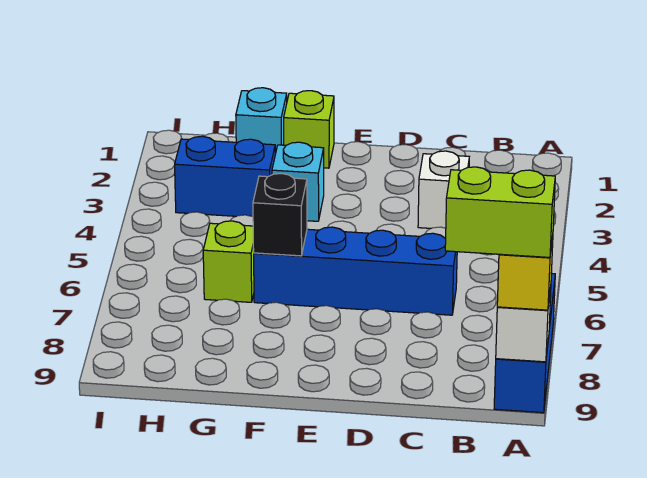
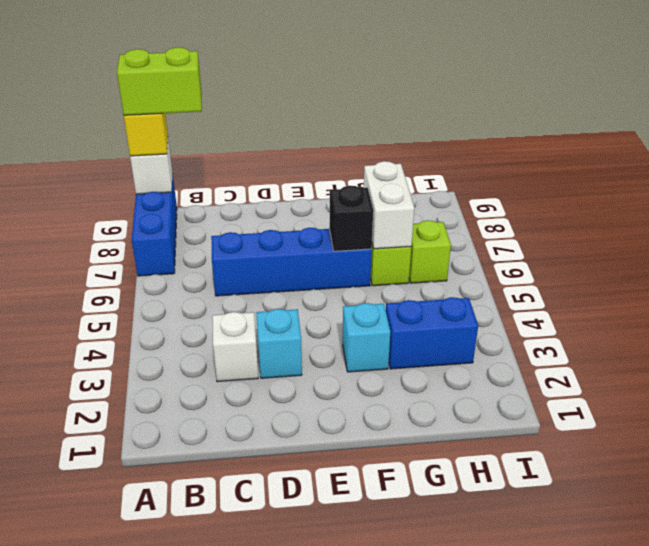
lime brick F1 level 1 -> lime brick H6 level 1
cyan brick G1 level 1 -> cyan brick D3 level 1
none -> white brick G6:G7 level 2

